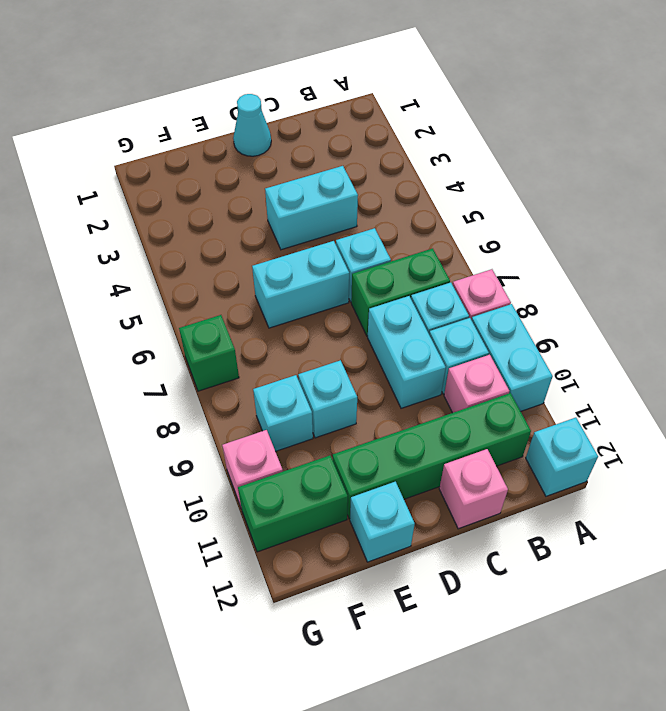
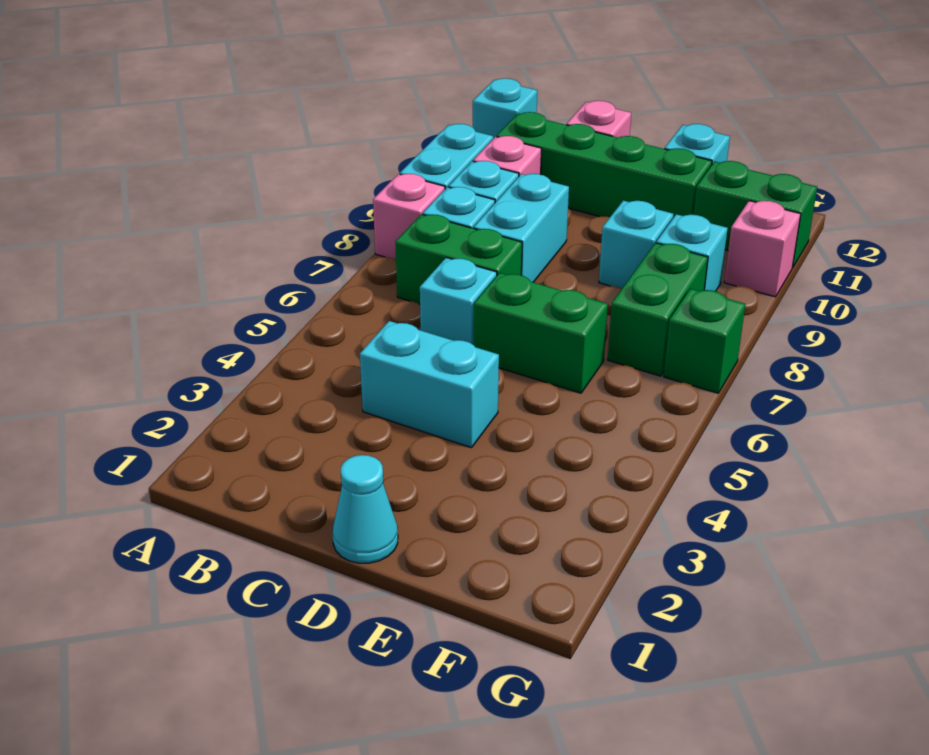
cyan brick D6:E6 level 1 -> green brick D6:E6 level 1
none -> green brick F7:F8 level 1

